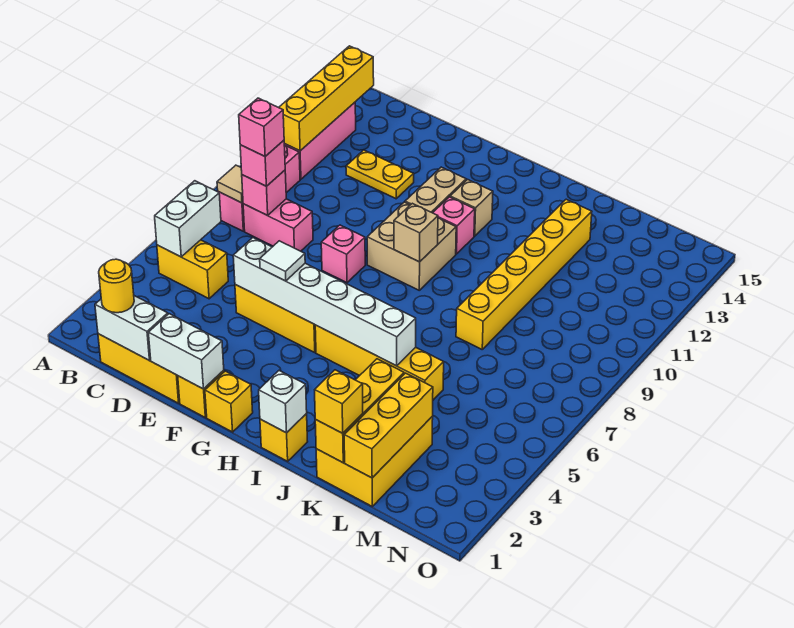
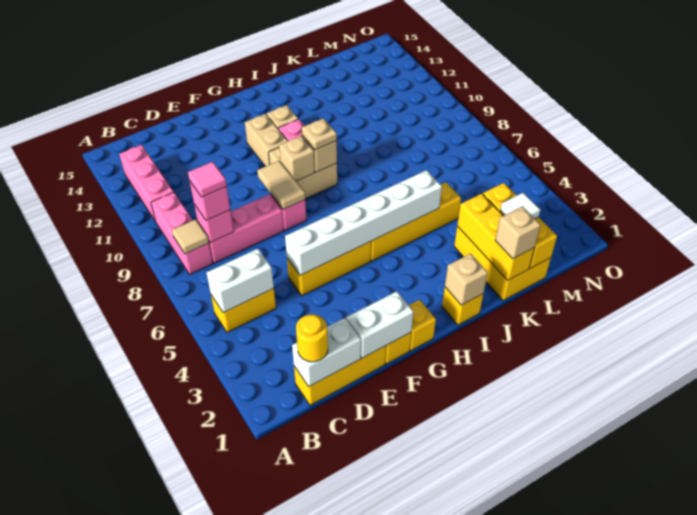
white brick B5:B6 level 2 -> white brick B5:C5 level 2
yellow brick B11:B14 level 2 -> none
pink brick C8:D8 level 1 -> pink brick C8:E8 level 1
pink brick C8 level 4 -> pink tile C8 level 4
yellow plate D12:E12 level 1 -> none
white tile F5 level 3 -> white tile L2 level 3
none -> tan tile F8:F9 level 2
none -> tan brick G9 level 2
none -> tan plate H9 level 3
white brick I1 level 2 -> tan brick I1 level 2
yellow brick K1 level 3 -> tan brick K1 level 3
yellow brick K8:K13 level 1 -> none

